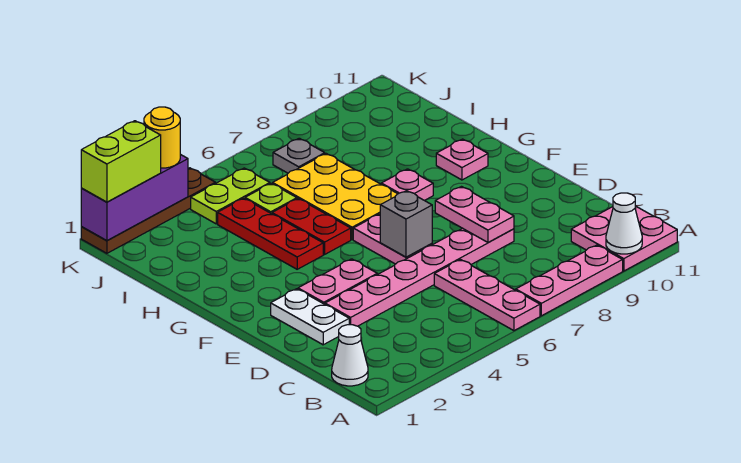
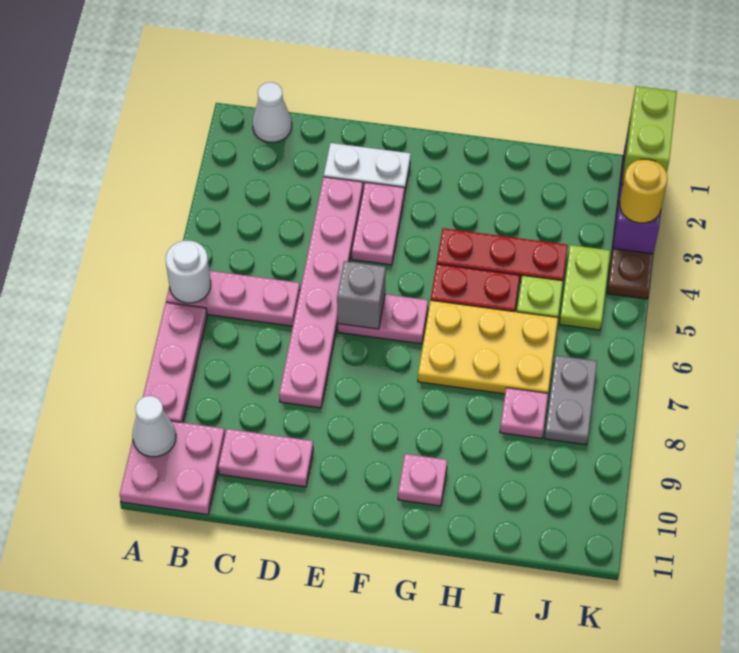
none -> white round brick A6 level 2
pink plate D8:E8 level 2 -> pink plate C10:D10 level 1
pink plate G8 level 1 -> pink plate I8 level 1
grey plate J7 level 1 -> grey plate J7:J8 level 1

